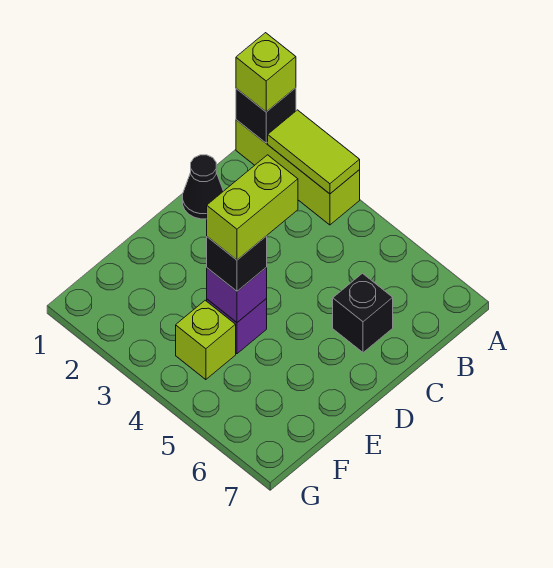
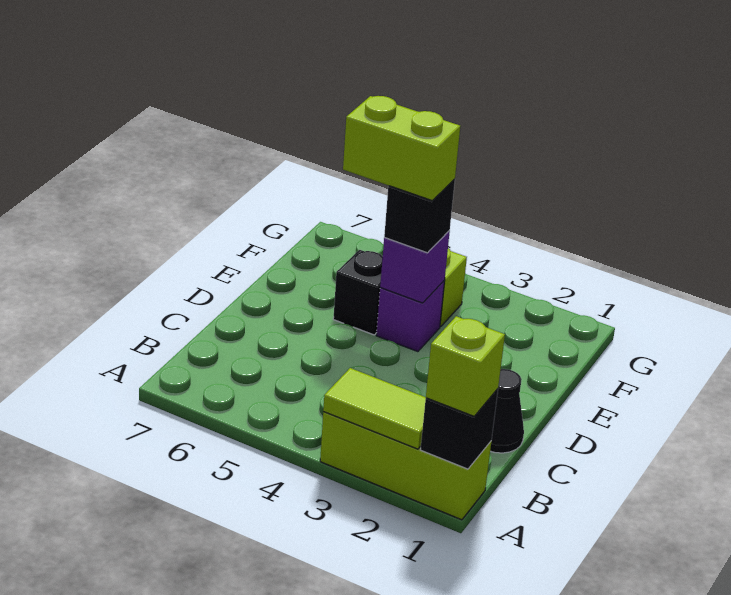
black brick C6 level 1 -> black brick E5 level 1
lime brick D4:E4 level 4 -> lime brick E4:E5 level 4

